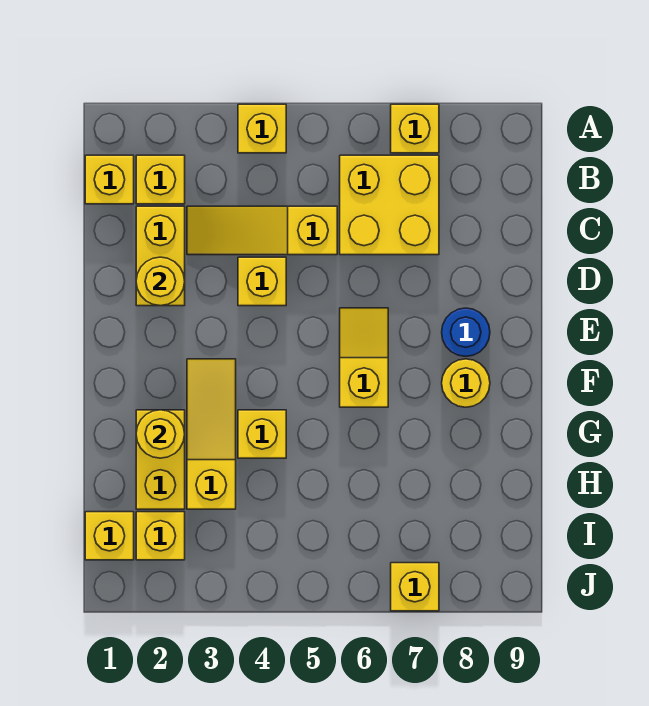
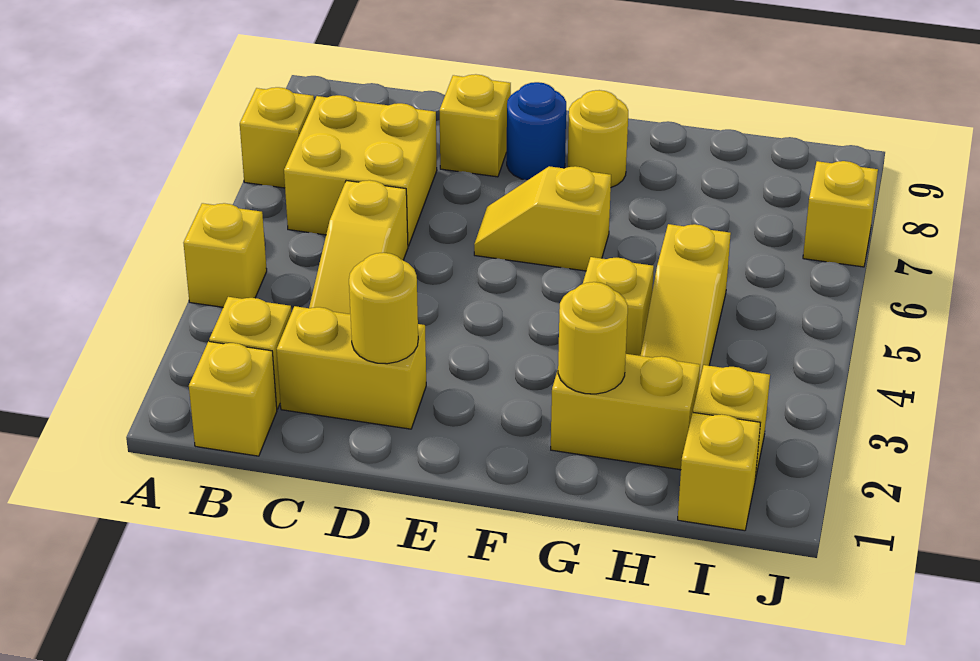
yellow brick D4 level 1 -> yellow brick D8 level 1
yellow slope F3:H3 level 1 top H -> yellow slope H3:H5 level 1 top 5

